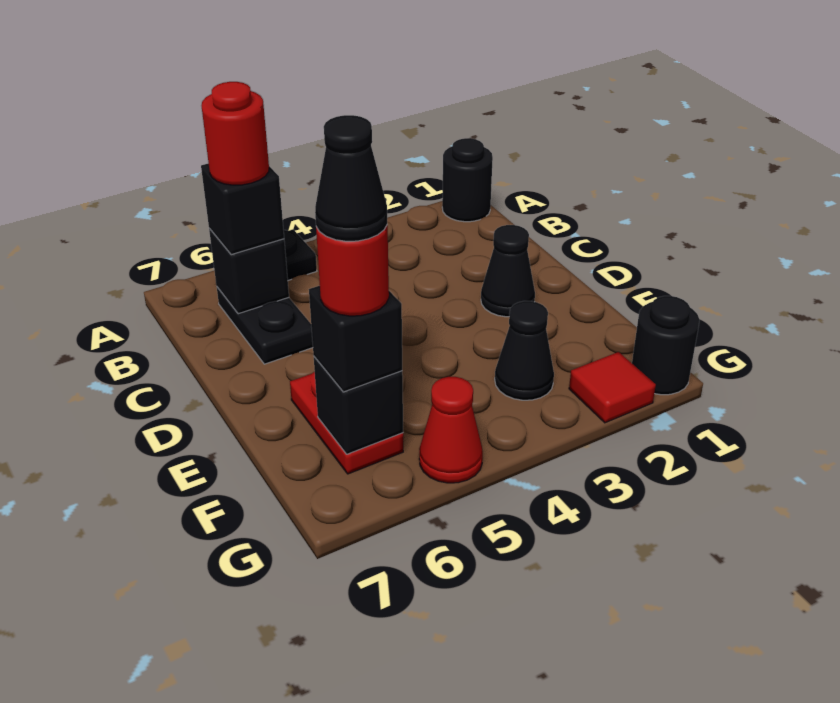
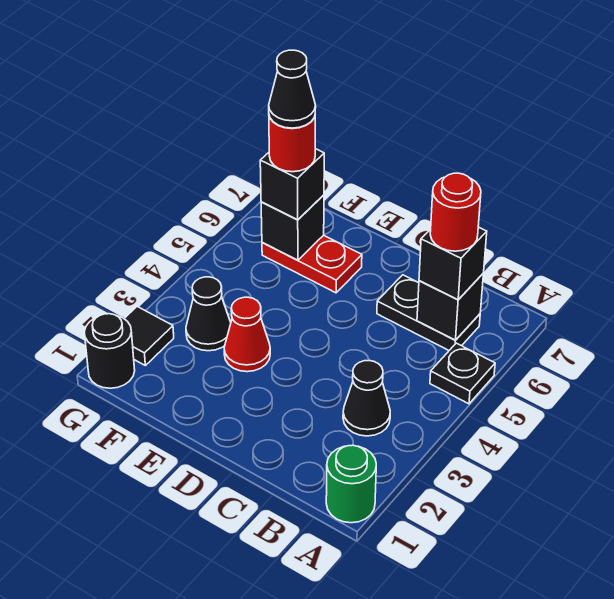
black round brick A1 level 1 -> green round brick A1 level 1
black cone D2 level 1 -> black cone B3 level 1
red tile G2 level 1 -> black tile G2 level 1
red cone G5 level 1 -> red cone E3 level 1

